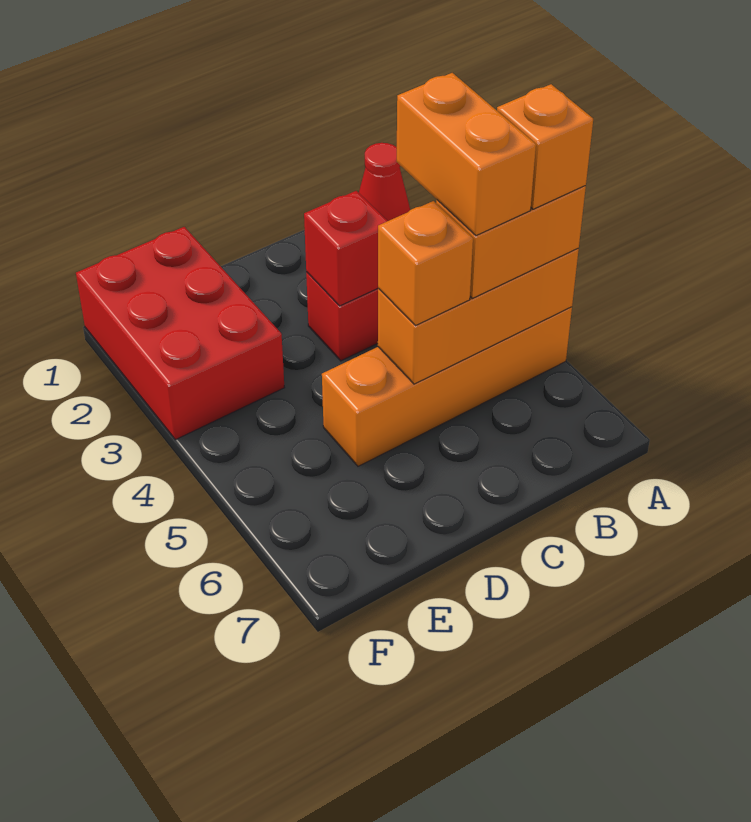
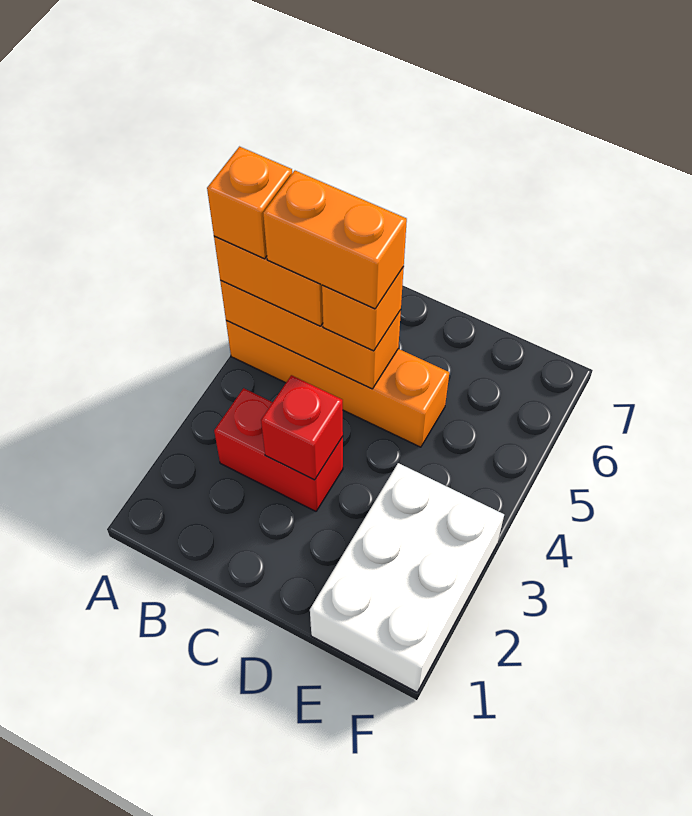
red cone A1 level 1 -> none
orange brick B4:B5 level 4 -> orange brick B5:C5 level 4
red brick E1:F3 level 1 -> white brick E1:F3 level 1

